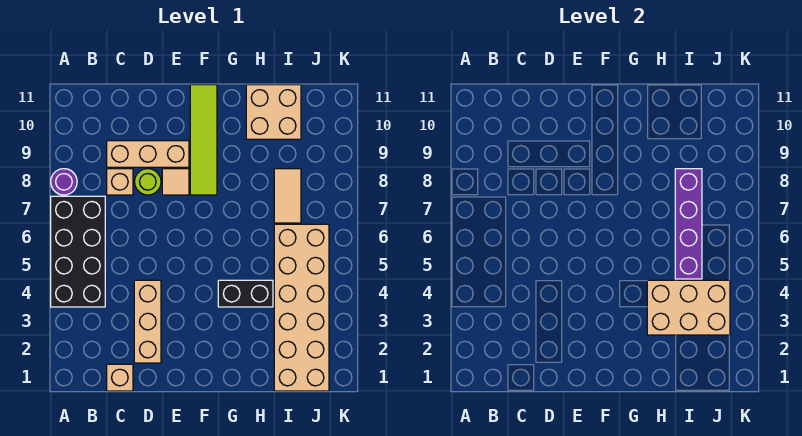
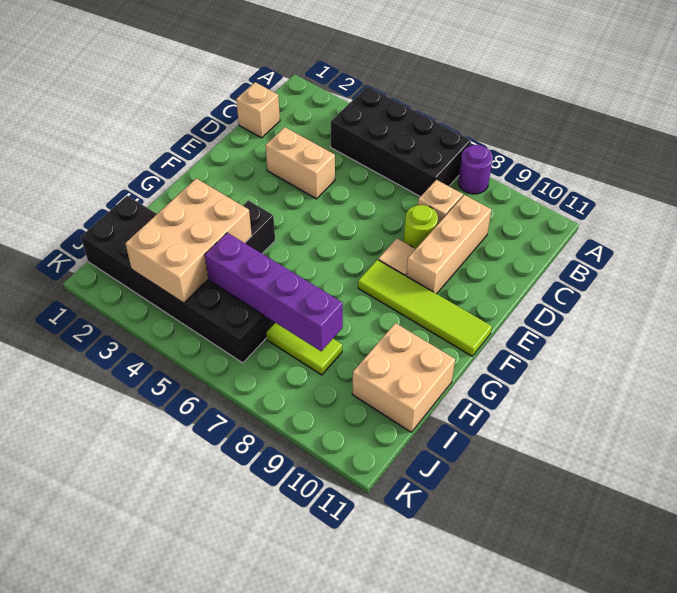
tan brick D2:D4 level 1 -> tan brick D3:D4 level 1
tan brick I1:J6 level 1 -> black brick I1:J6 level 1
tan tile I7:I8 level 1 -> lime tile I7:I8 level 1

